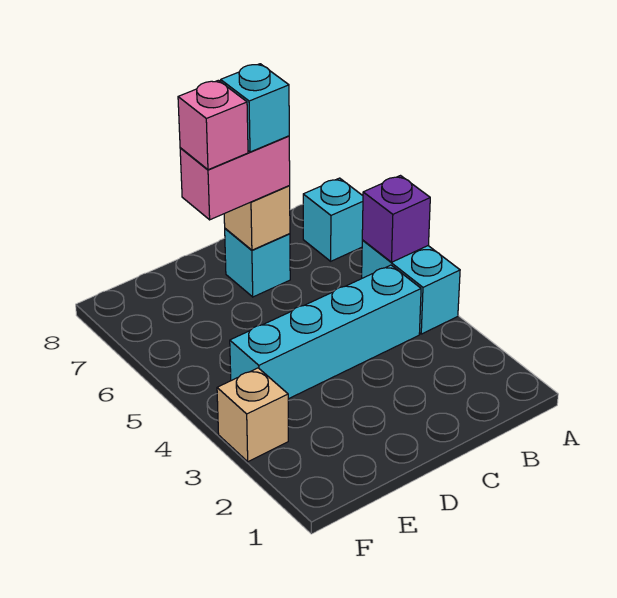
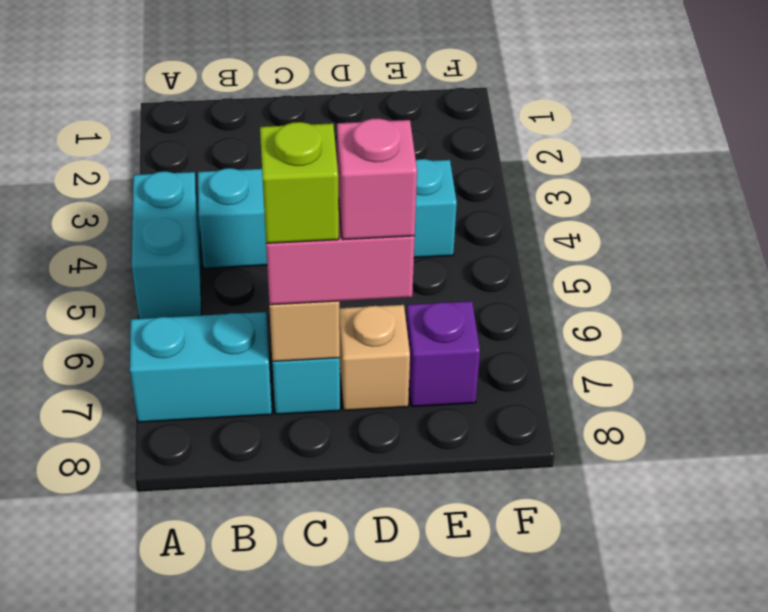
purple brick A5 level 2 -> purple brick E7 level 1
cyan brick A7 level 1 -> cyan brick A7:B7 level 1
cyan brick C7 level 4 -> lime brick C7 level 4
tan brick F3 level 1 -> tan brick D7 level 1

